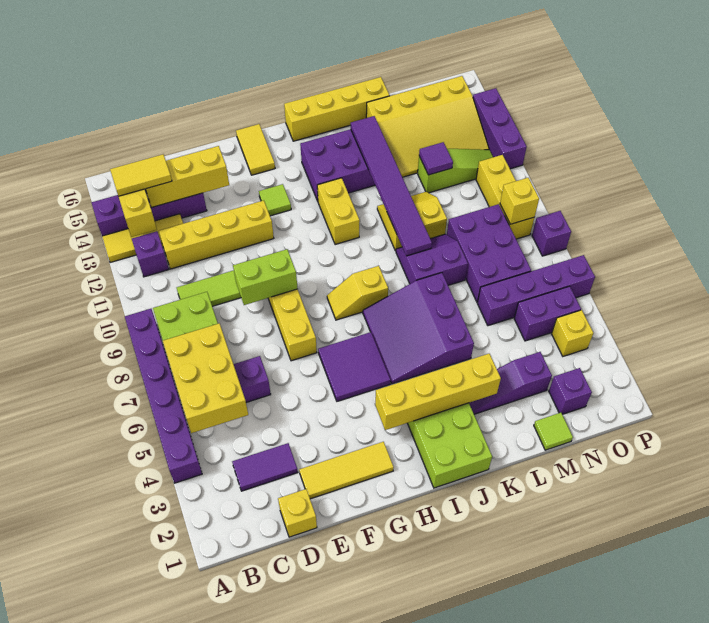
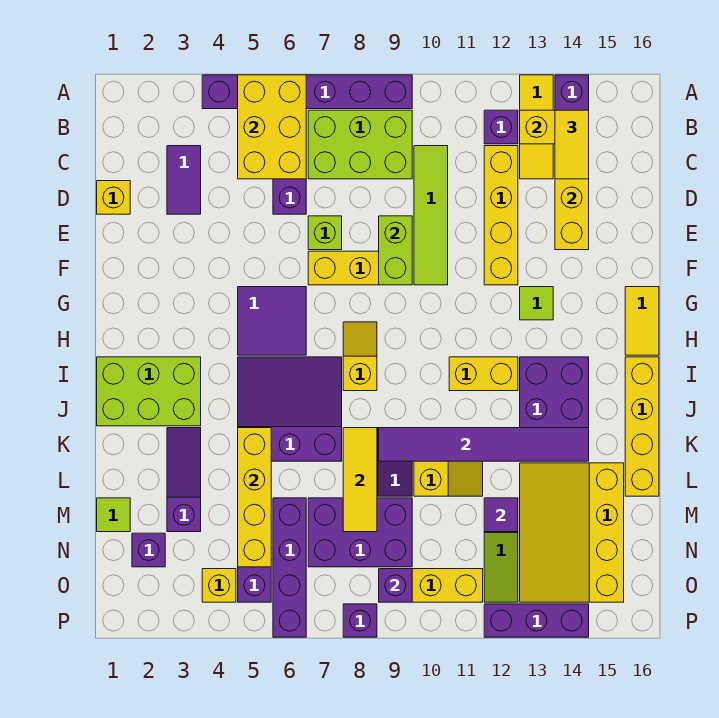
yellow brick B5:C7 level 2 -> yellow brick A5:C6 level 2
yellow tile E2:G2 level 1 -> yellow tile K8:M8 level 2
none -> lime brick E7 level 1
yellow tile G15:G16 level 1 -> yellow tile G16:H16 level 1
yellow brick H3:K3 level 2 -> yellow brick K5:N5 level 2
yellow brick O9 level 2 -> purple brick O9 level 2

